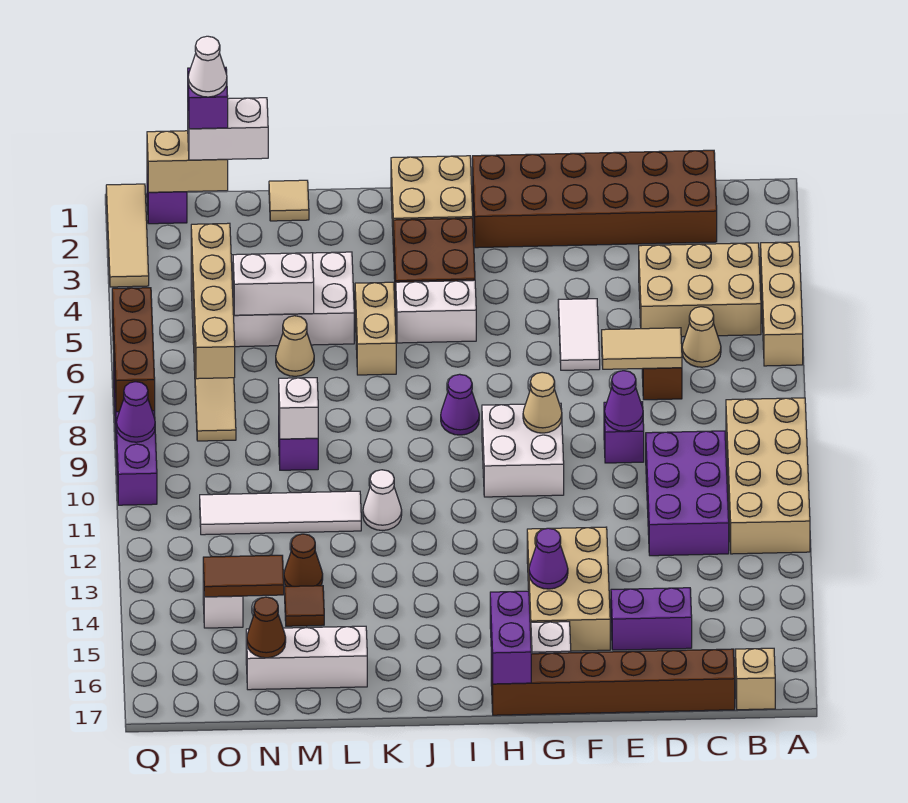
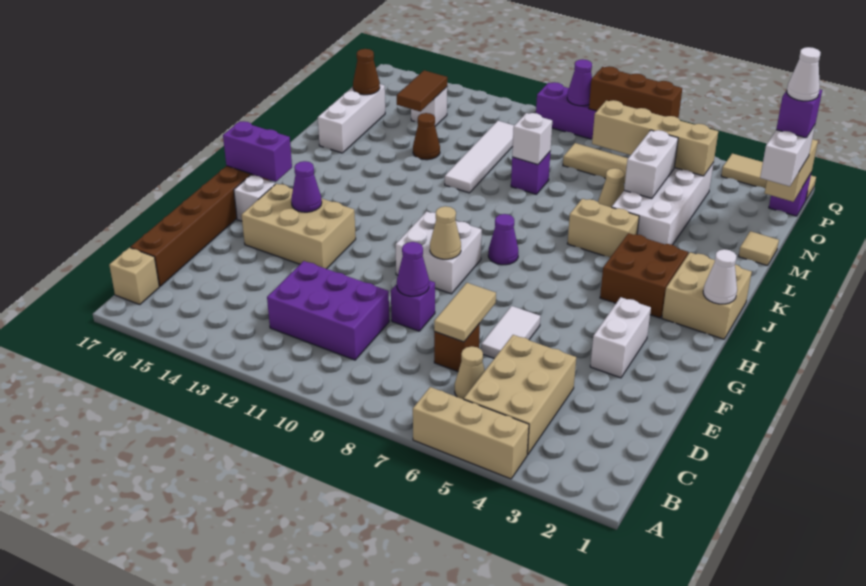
tan brick A9:B12 level 1 -> none
brown brick C1:H2 level 1 -> none
purple brick D15:E15 level 1 -> none
white tile F5:F6 level 1 -> white tile E6:F6 level 1
white brick I5:J5 level 1 -> white brick F3:G3 level 1
white cone K11 level 1 -> white cone I1 level 2
brown tile M14 level 1 -> none

